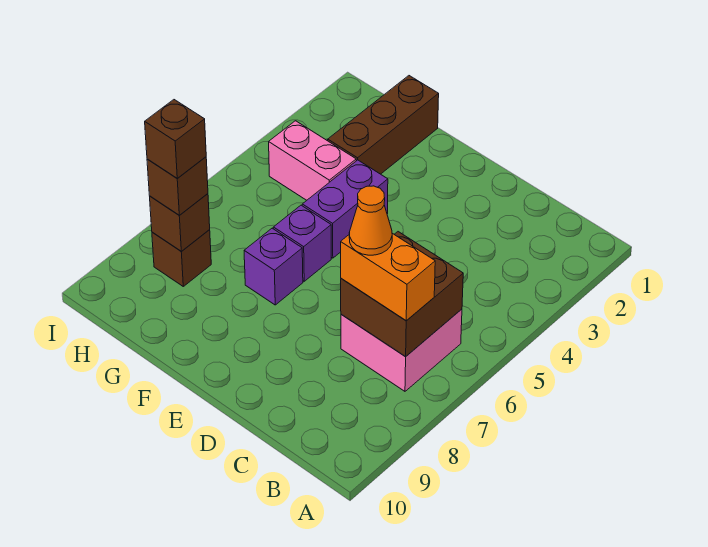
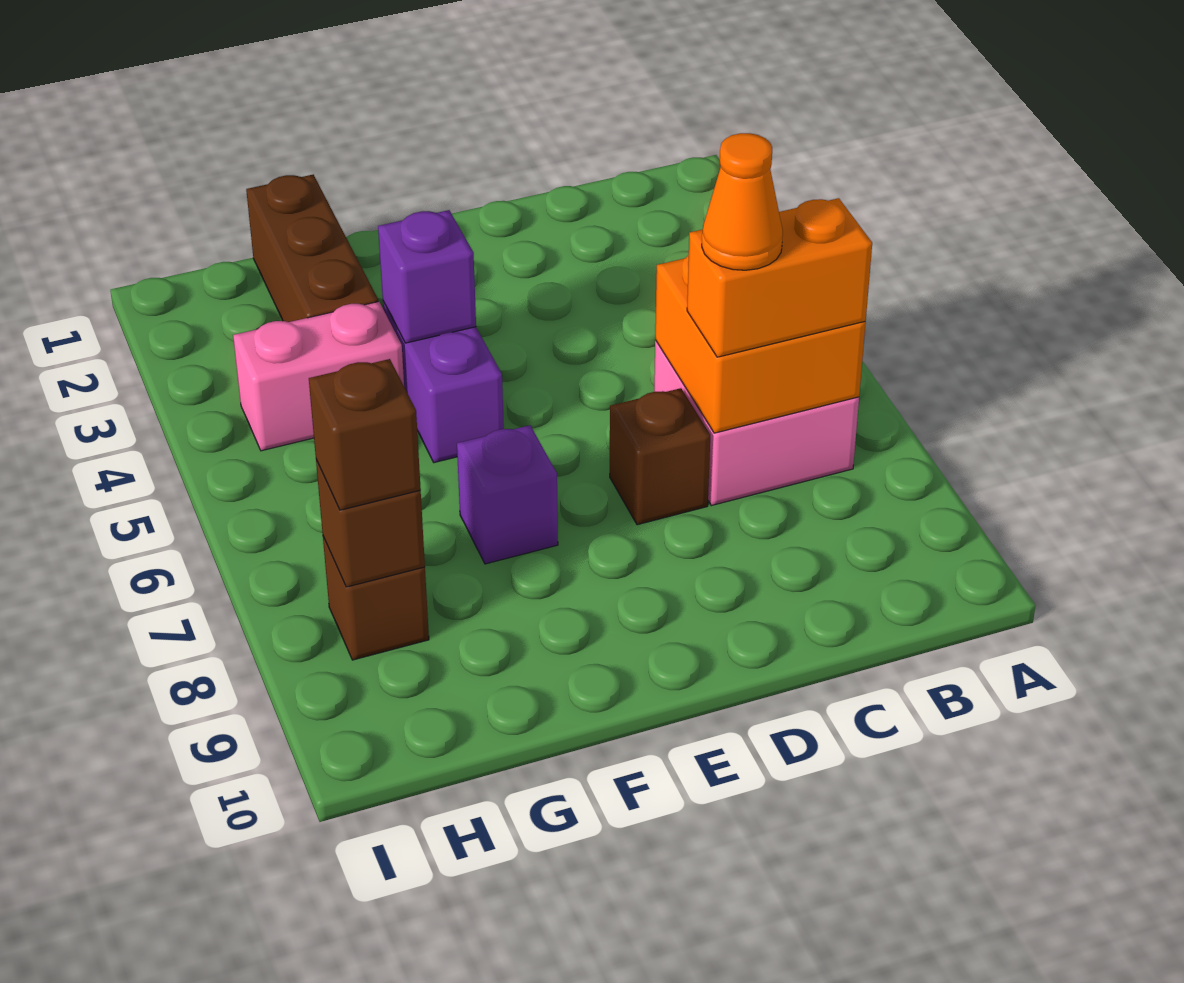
brown brick B6:C7 level 2 -> orange brick B6:C7 level 2
purple brick F6 level 1 -> purple brick F4 level 2
brown brick H8 level 4 -> brown brick D7 level 1

